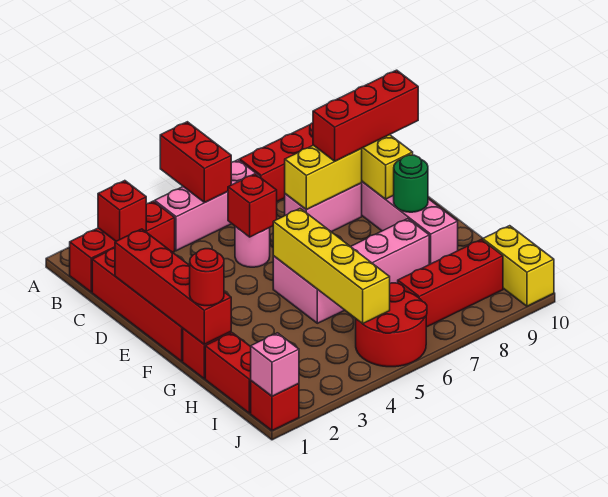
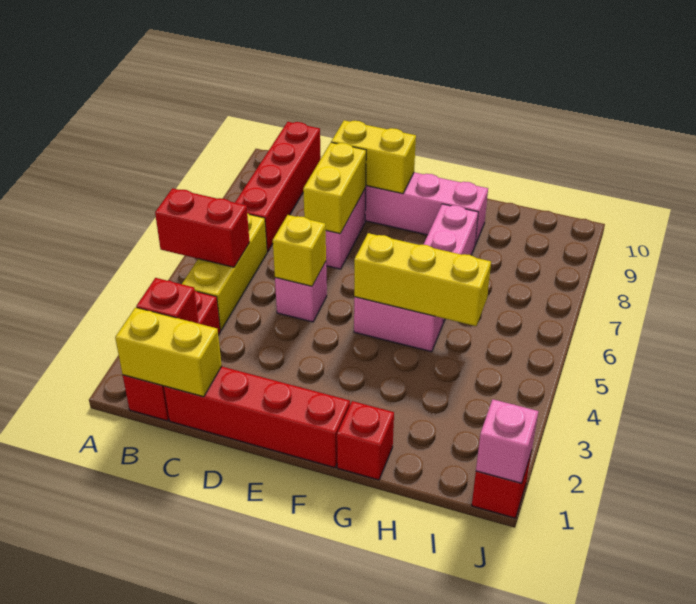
pink brick B4:B6 level 1 -> yellow brick B4:B6 level 1
red brick D1:G1 level 2 -> none
pink round brick D5 level 1 -> pink brick D5 level 1
red brick D5 level 2 -> yellow brick D5 level 2
red brick D8:D10 level 3 -> none
yellow brick F5:I5 level 2 -> yellow brick F5:H5 level 2
green round brick F9 level 2 -> none
red round brick G1 level 3 -> none
red brick H1:I1 level 1 -> none
red round brick I5:J6 level 1 -> none
red brick I7:I9 level 1 -> none
yellow brick I10:J10 level 1 -> yellow brick B1:C1 level 2

